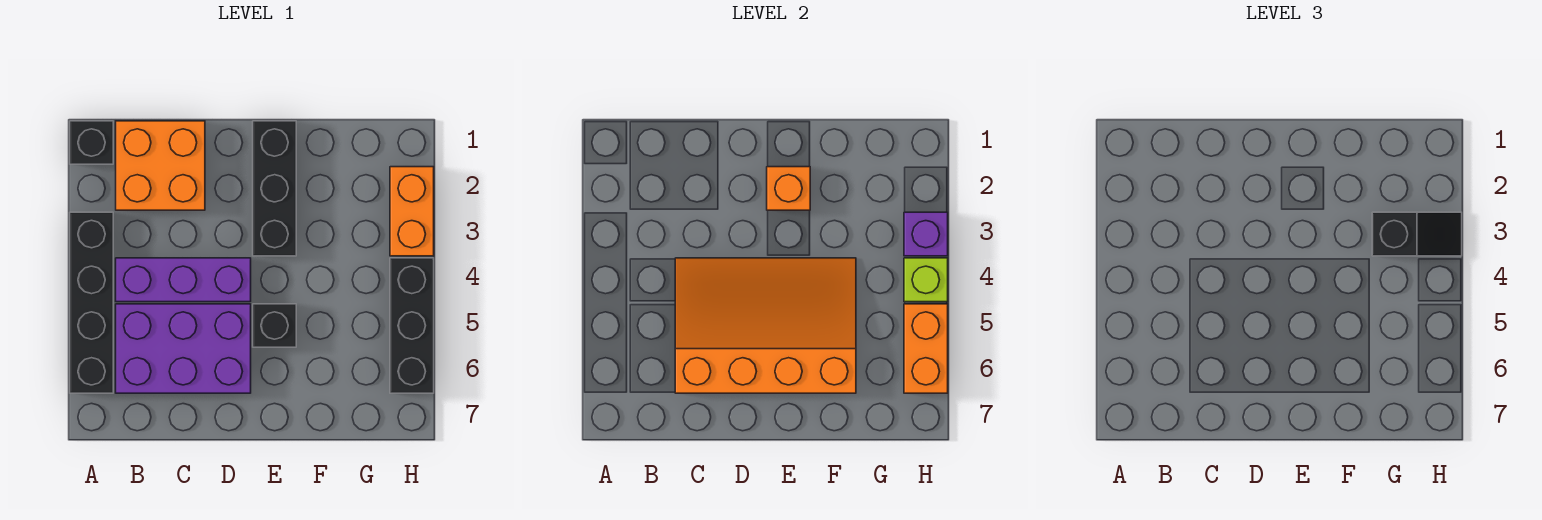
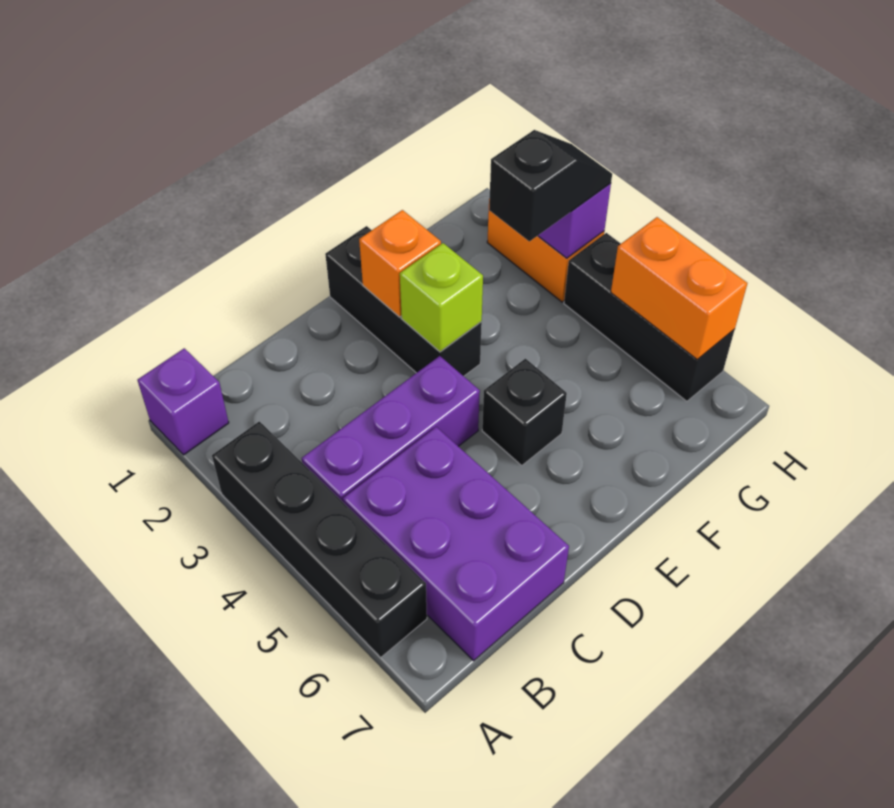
black brick A1 level 1 -> purple brick A1 level 1
orange brick B1:C2 level 1 -> none
purple brick B5:D6 level 1 -> purple brick B5:C7 level 1
orange slope C4:F6 level 2 top 6 -> none
lime brick H4 level 2 -> lime brick E3 level 2

